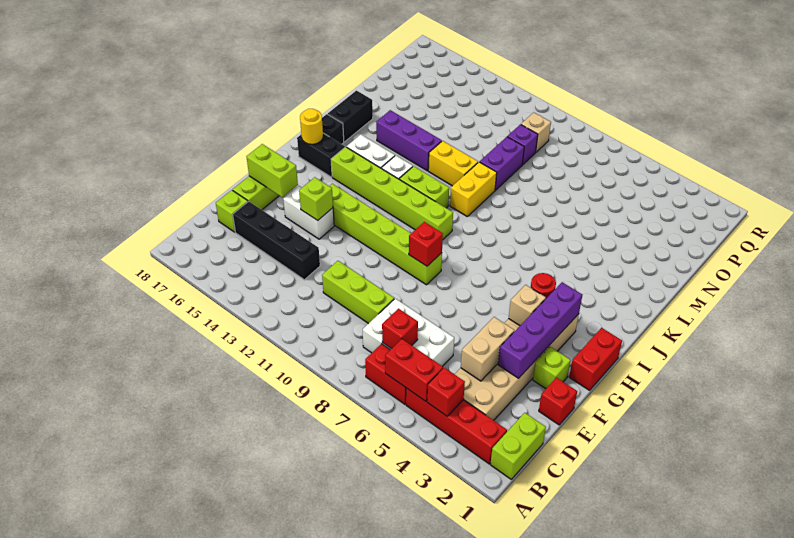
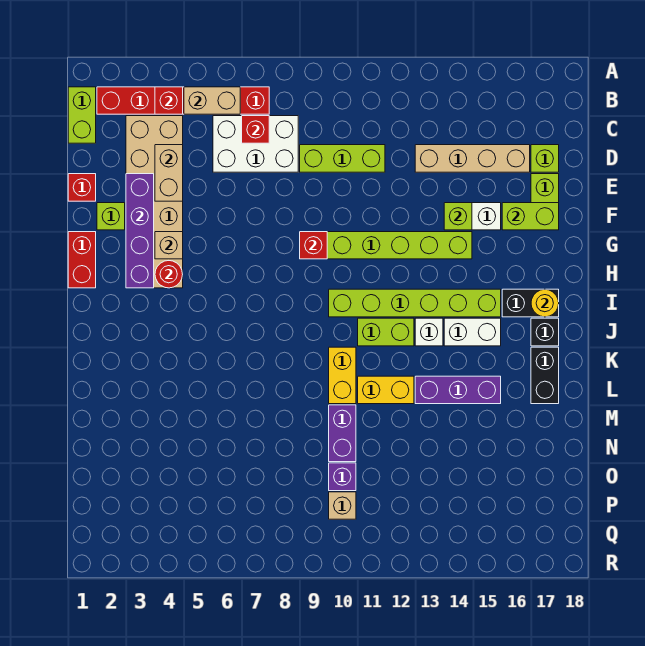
red brick B5:B6 level 2 -> tan brick B5:B6 level 2
black brick D13:D16 level 1 -> tan brick D13:D16 level 1

